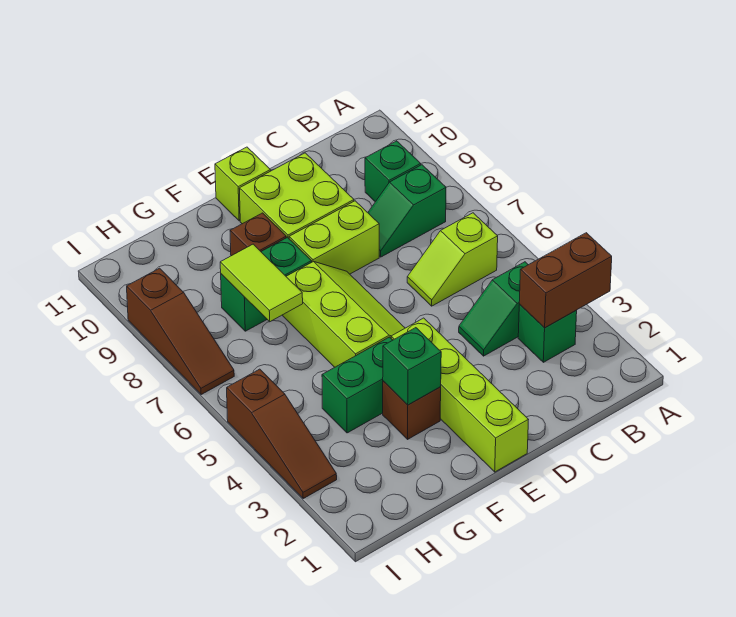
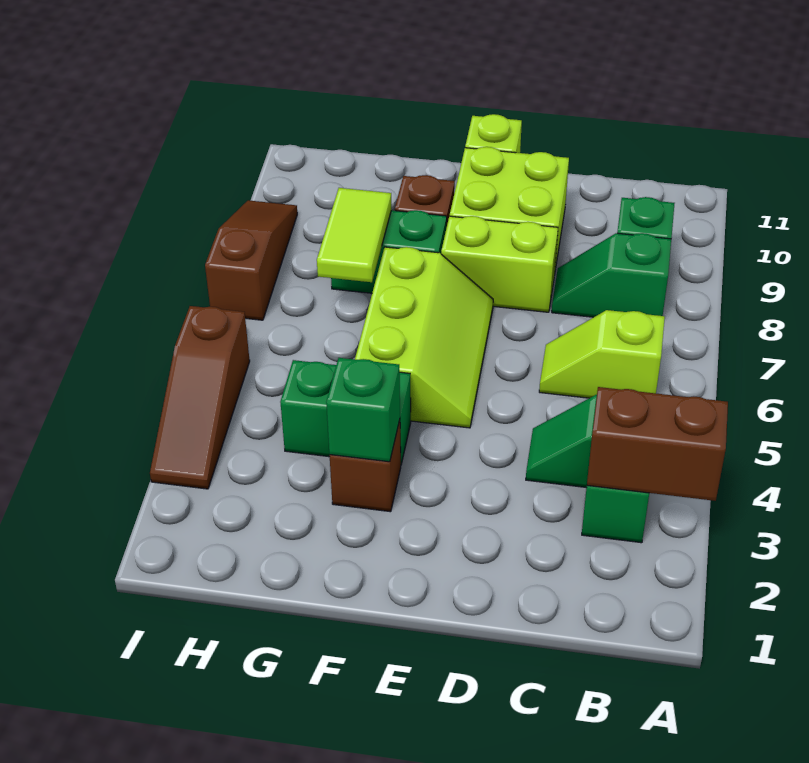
lime brick E1:E4 level 1 -> none
brown slope I7:I9 level 1 top 9 -> brown slope I7:I9 level 1 top 7

